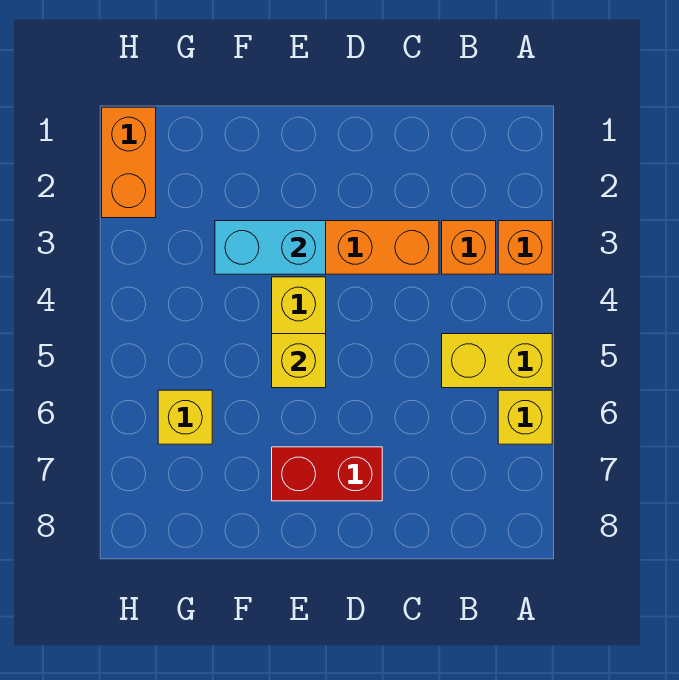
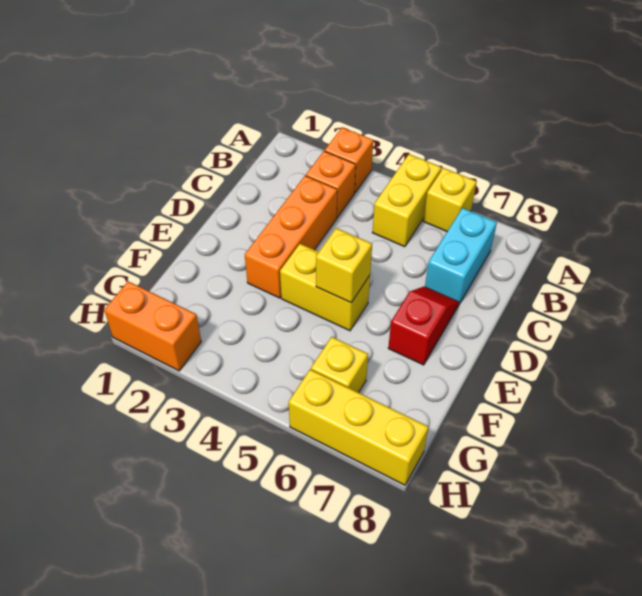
red brick D7:E7 level 1 -> red slope D7:E7 level 1 top E
cyan brick E3:F3 level 2 -> cyan brick B7:C7 level 1
none -> yellow brick H6:H8 level 1

